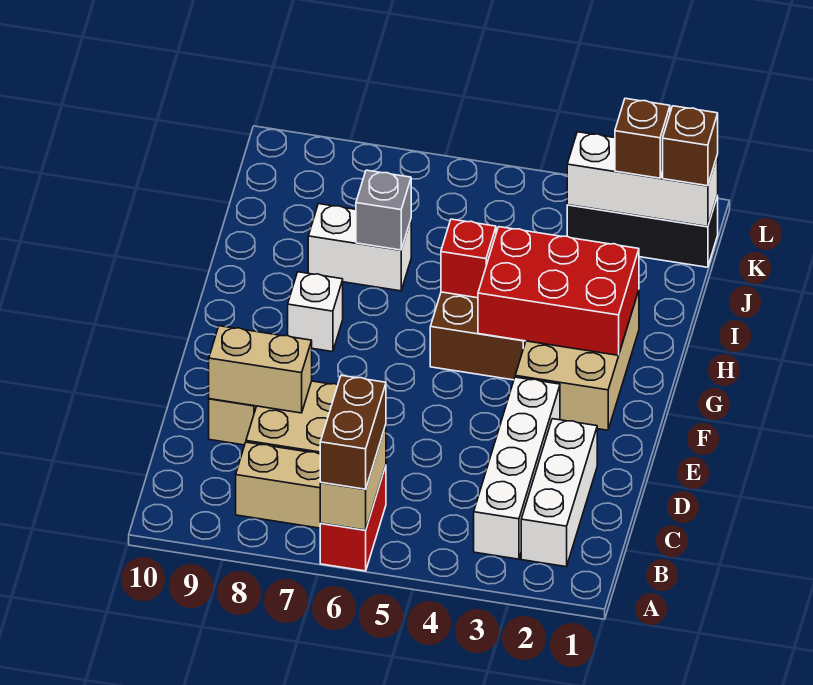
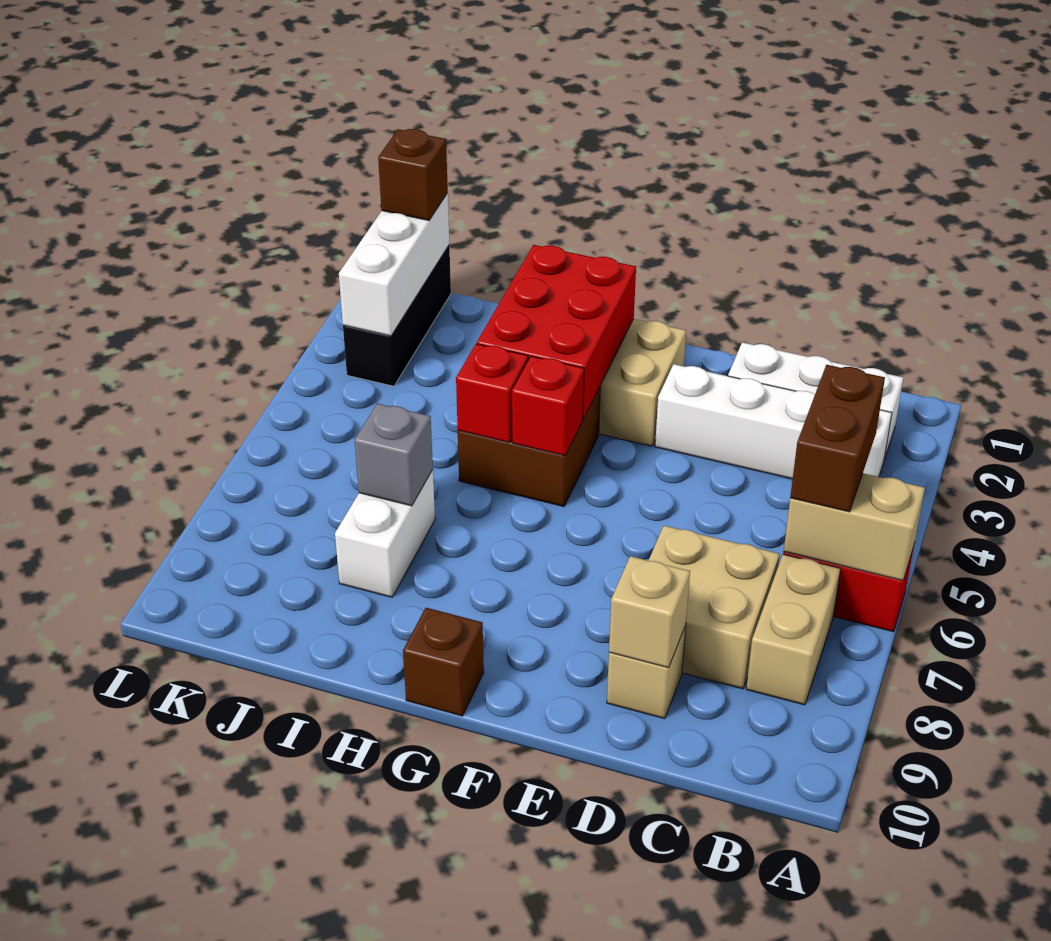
brown brick A6:B6 level 3 -> brown brick B5:B6 level 3
tan brick D8:D9 level 2 -> tan brick D9 level 2
none -> red brick G5 level 2
white brick G8 level 1 -> none
brown brick K2 level 3 -> brown brick G10 level 1

